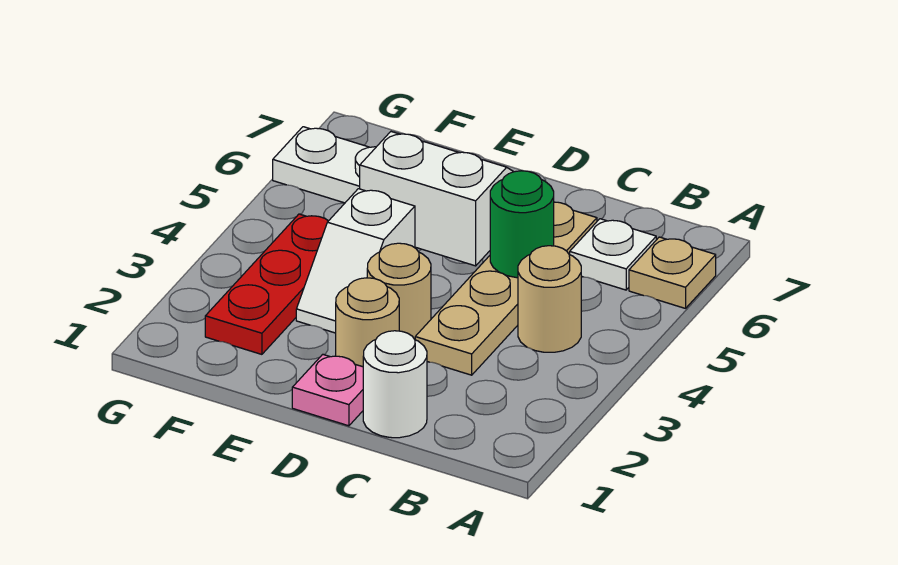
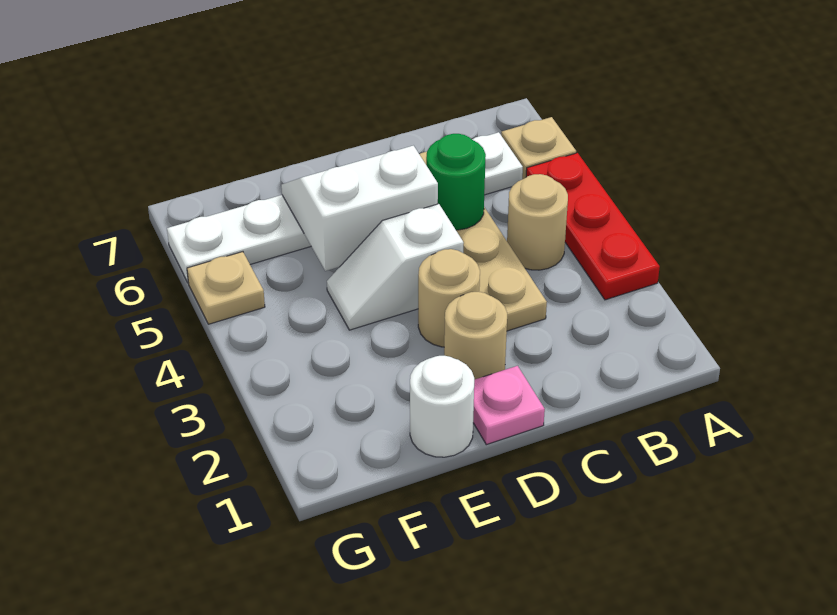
white round brick C1 level 1 -> white round brick E1 level 1
white slope E3:E4 level 1 top 4 -> white slope D4:E4 level 1 top D
red plate F2:F4 level 1 -> red plate A3:A5 level 1
none -> tan plate G5 level 1

